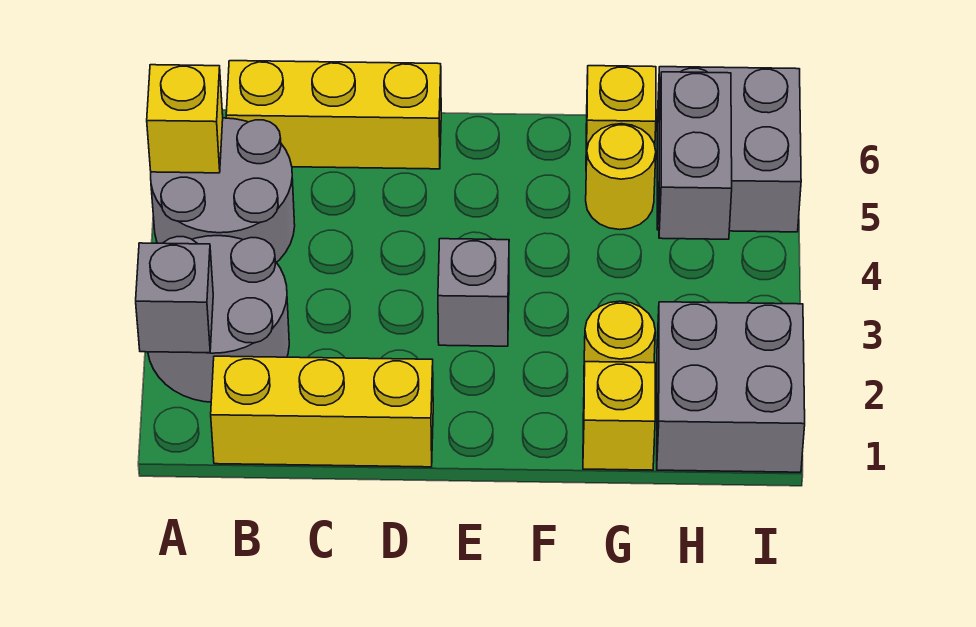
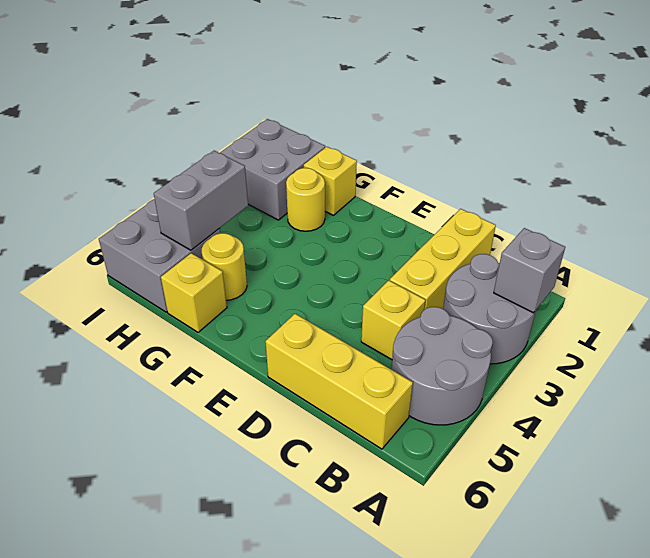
yellow brick A5 level 2 -> yellow brick C4 level 1
yellow brick B1:D1 level 1 -> yellow brick C1:C3 level 1
grey brick E3 level 1 -> none

